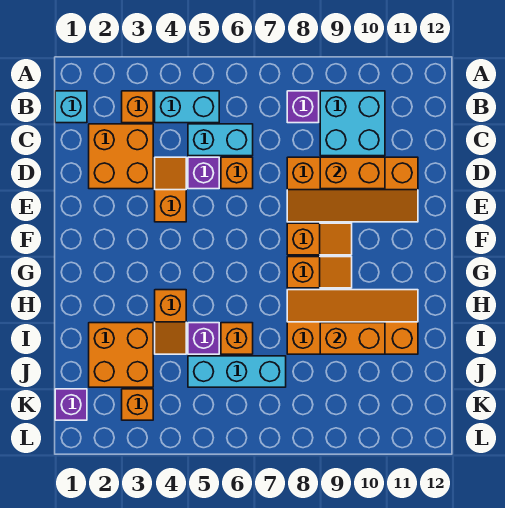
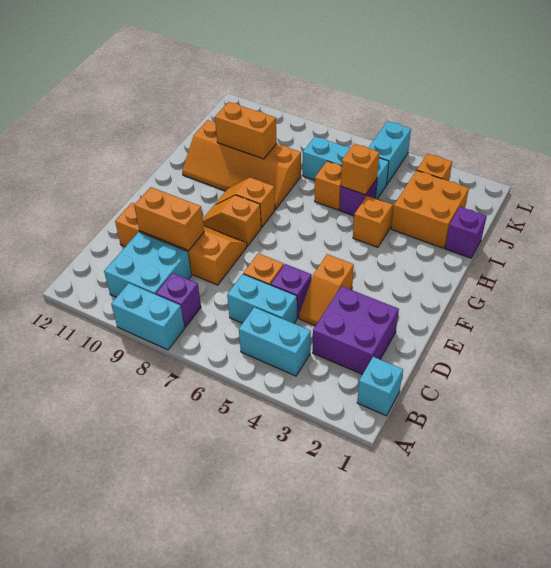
none -> cyan brick A8:A9 level 1
orange brick B3 level 1 -> orange brick I5 level 2
orange brick C2:D3 level 1 -> purple brick C2:D3 level 1
purple brick K1 level 1 -> purple brick I1 level 1
none -> cyan brick K5:L5 level 1

